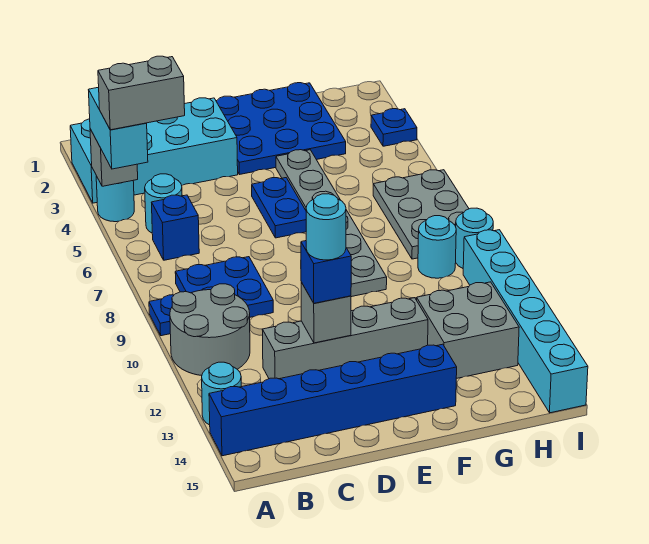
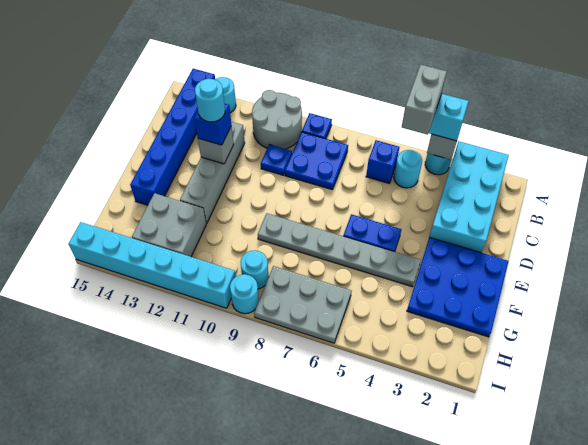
blue plate I3 level 1 -> blue plate C10 level 1

